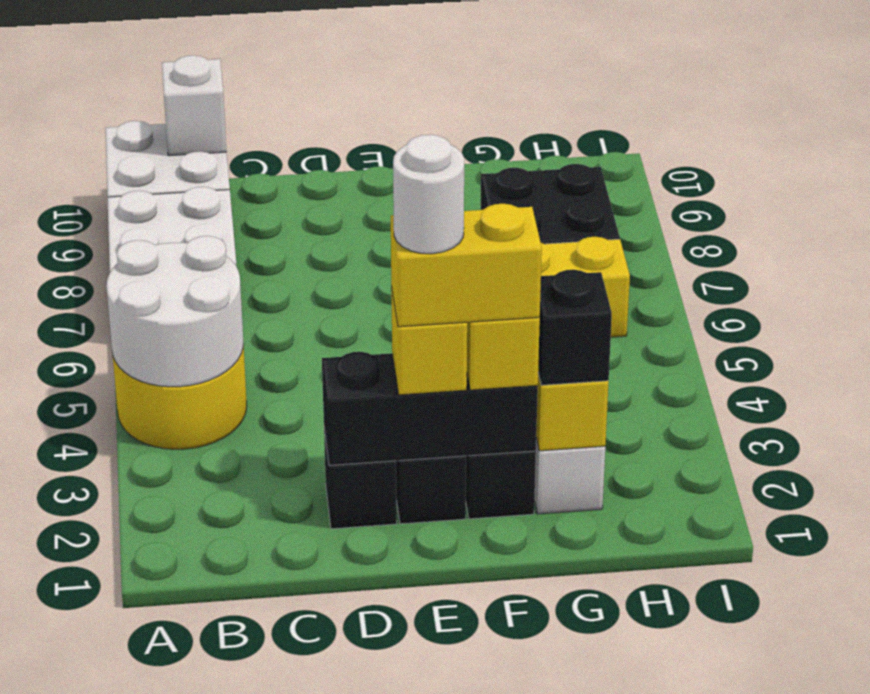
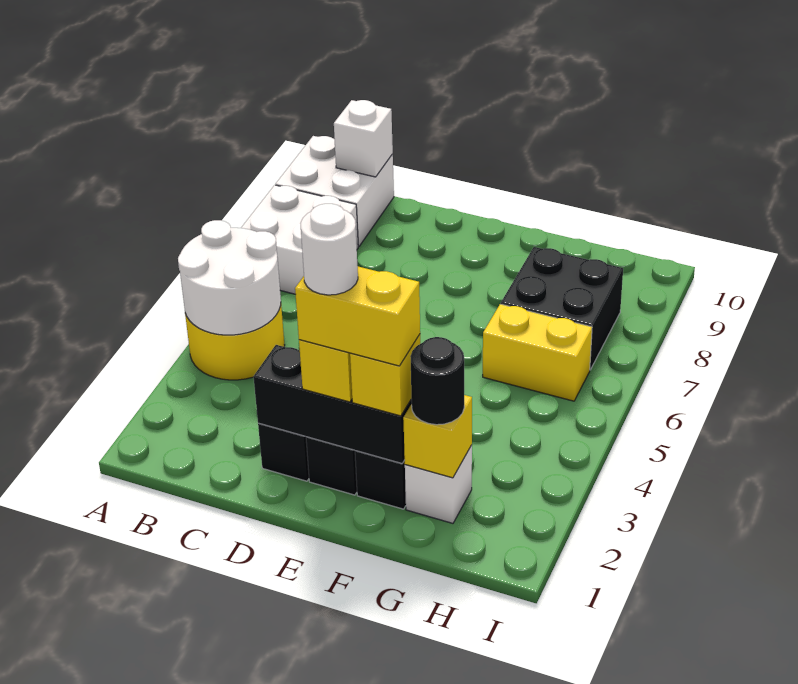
black brick G2 level 3 -> black round brick G2 level 3

